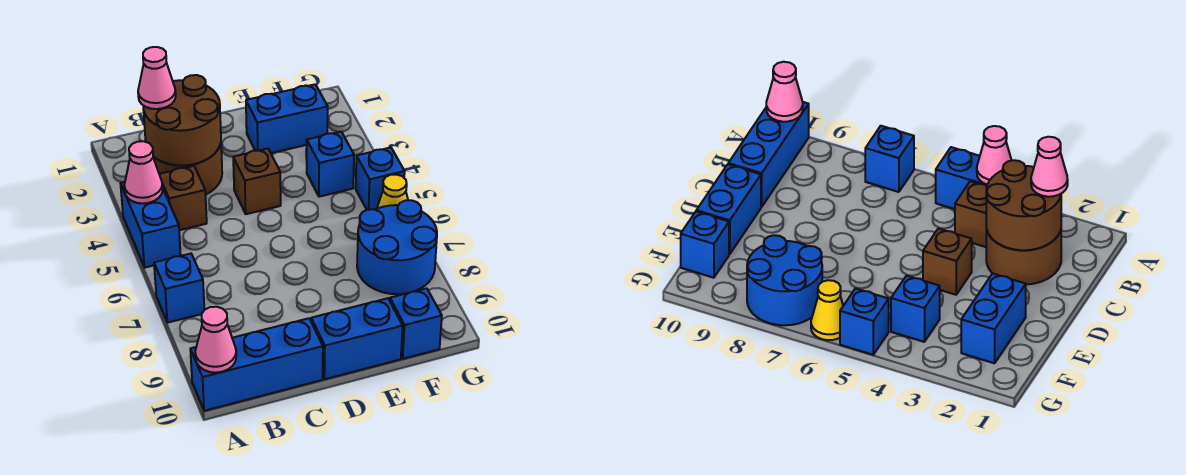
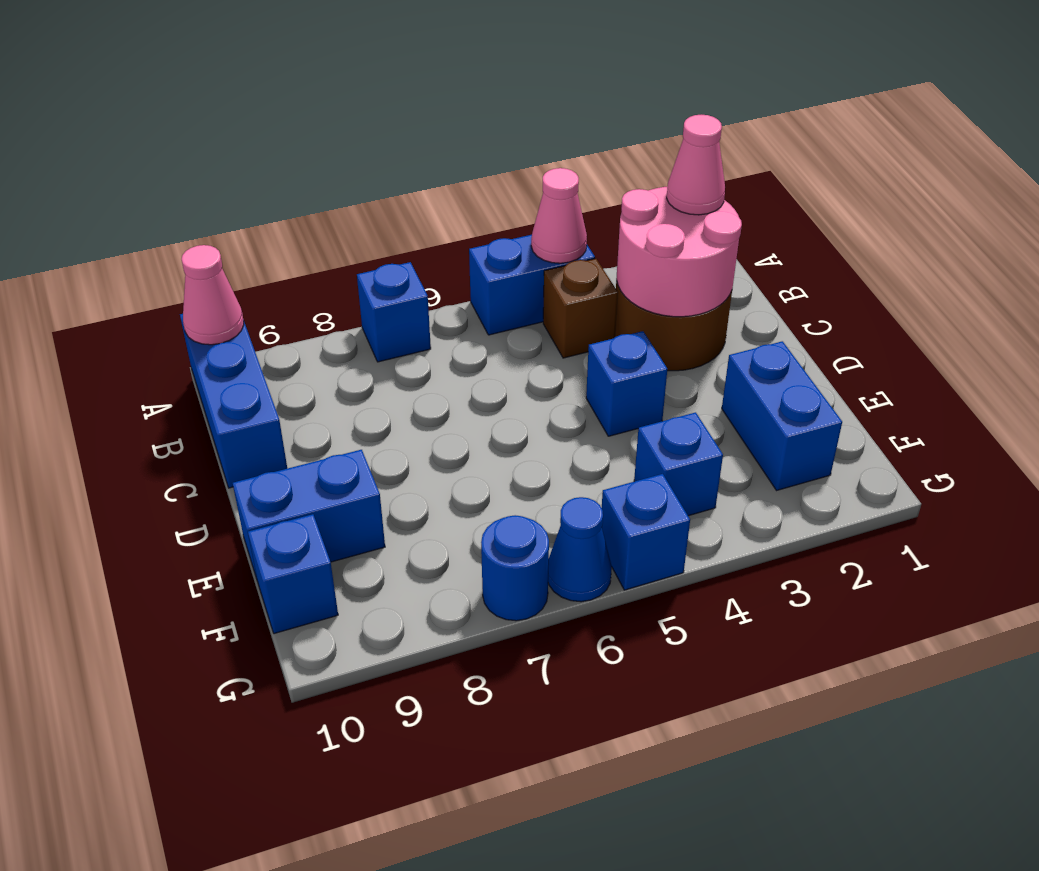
brown round brick B2:C3 level 2 -> pink round brick B2:C3 level 2
brown brick D4 level 1 -> blue brick D4 level 1
blue brick D10:E10 level 1 -> blue brick E9:E10 level 1
blue round brick F7:G8 level 1 -> blue round brick G7 level 1
yellow cone G6 level 1 -> blue cone G6 level 1

